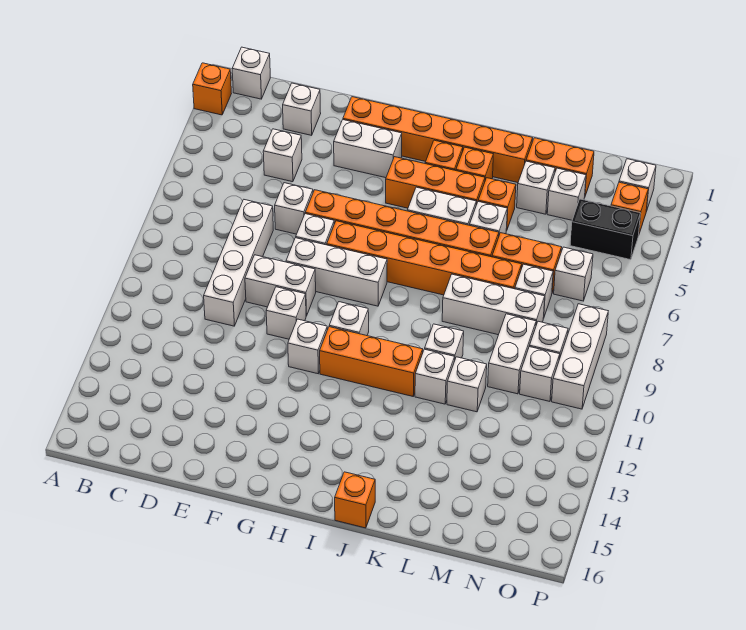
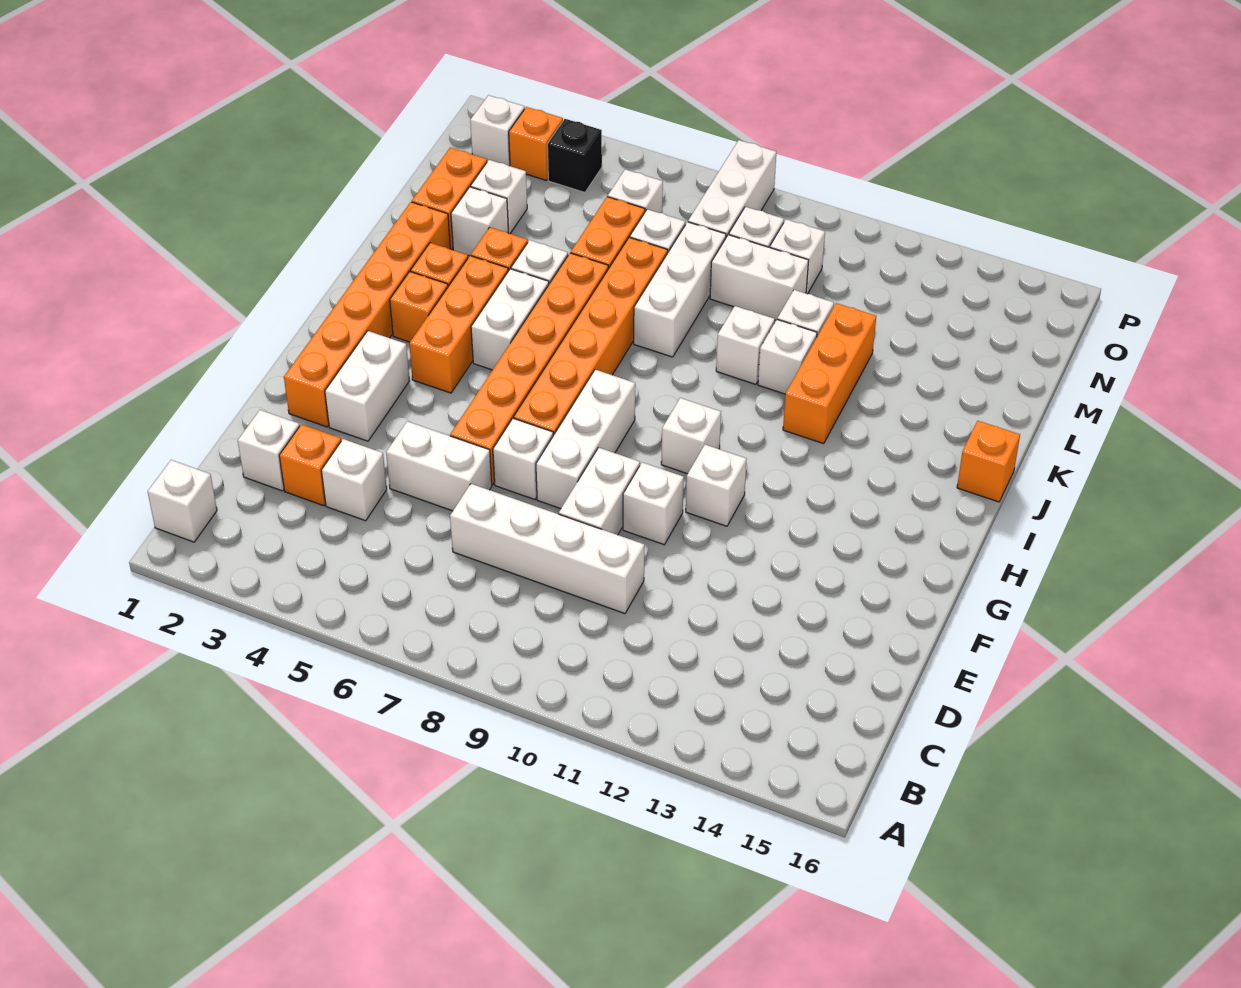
orange brick A2 level 1 -> orange brick D3 level 1
white brick E6 level 1 -> white brick E5:E6 level 1
orange brick H11:J11 level 1 -> orange brick J12:L12 level 1
black brick N4:O4 level 1 -> black brick O4 level 1
white brick O8:O10 level 1 -> white brick N8:P8 level 1

